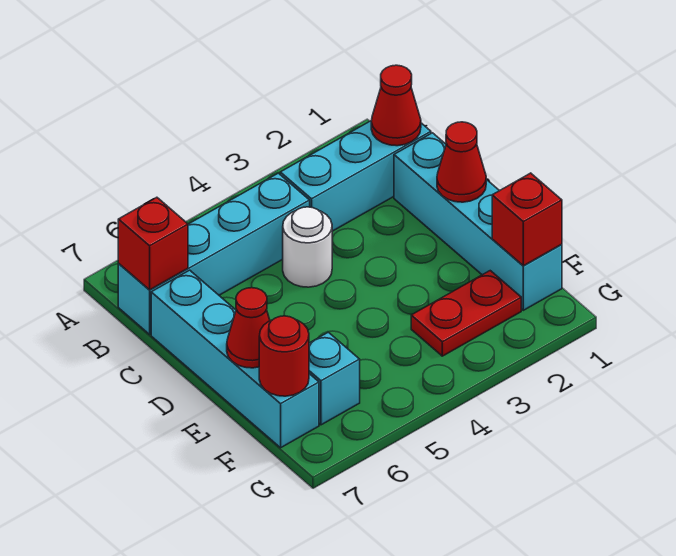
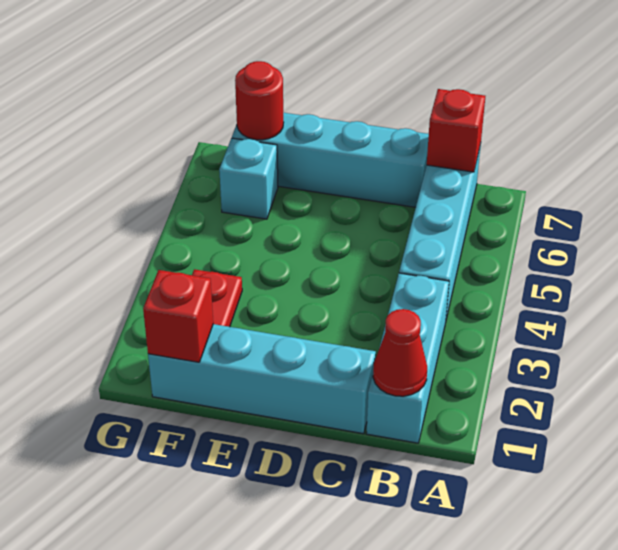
white round brick C4 level 1 -> none
red cone D1 level 2 -> none
red cone E7 level 2 -> none

